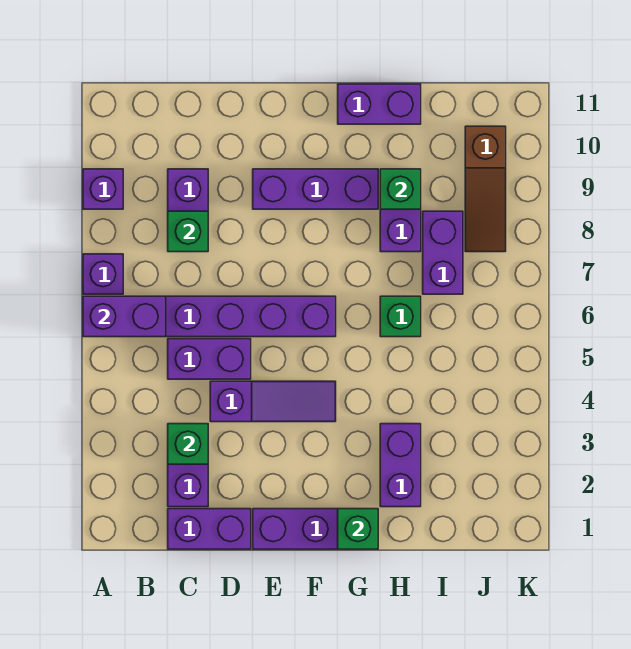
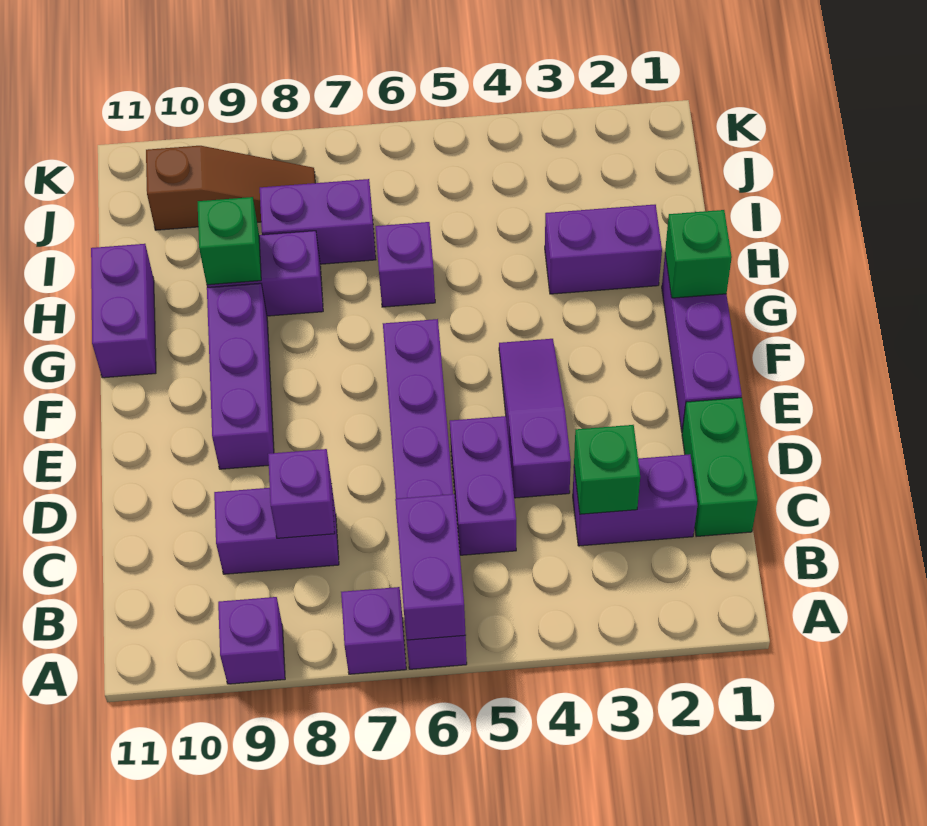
purple brick C1:D1 level 1 -> green brick C1:D1 level 1
green brick C8 level 2 -> purple brick C8 level 2
green brick H6 level 1 -> purple brick H6 level 1

